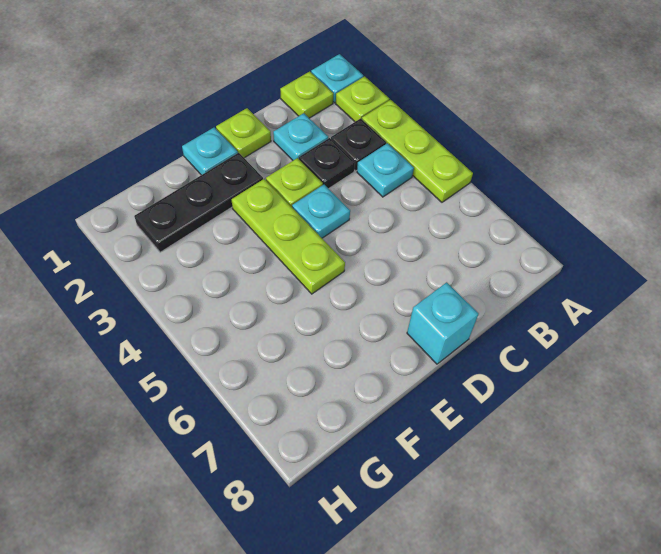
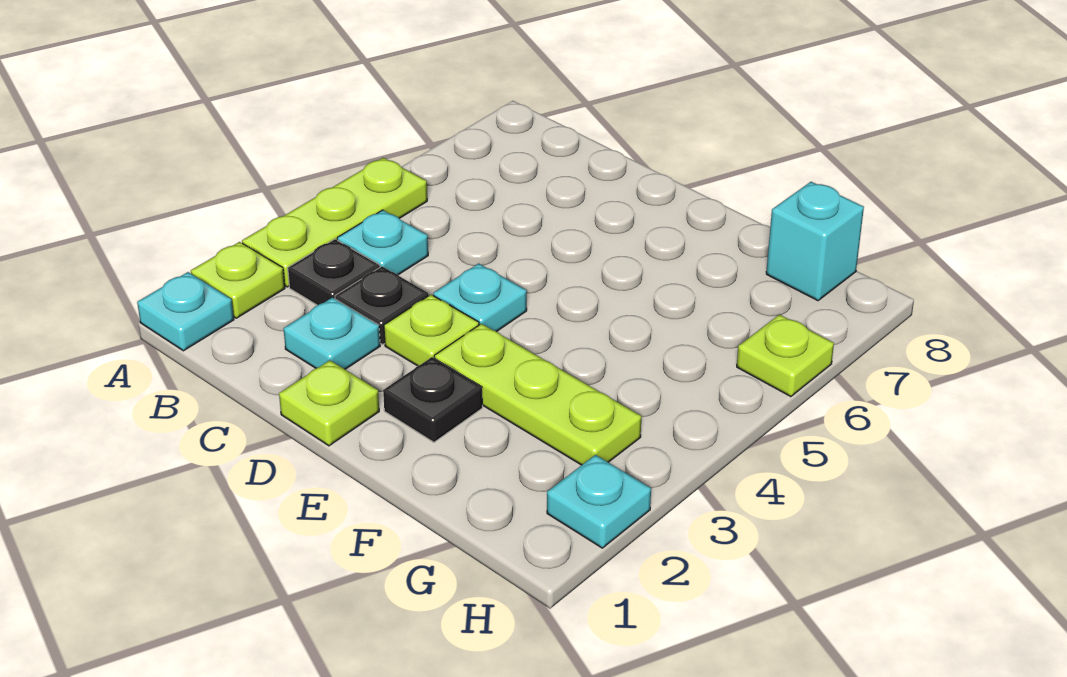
lime plate B1 level 1 -> lime plate H6 level 1
cyan brick D8 level 1 -> cyan brick G8 level 1
cyan plate E1 level 1 -> cyan plate H2 level 1
black plate E2:G2 level 1 -> black plate E2 level 1
lime plate E3:E5 level 1 -> lime plate E3:G3 level 1

